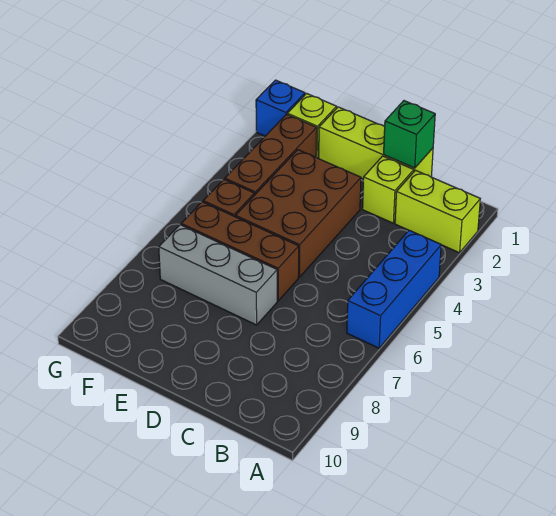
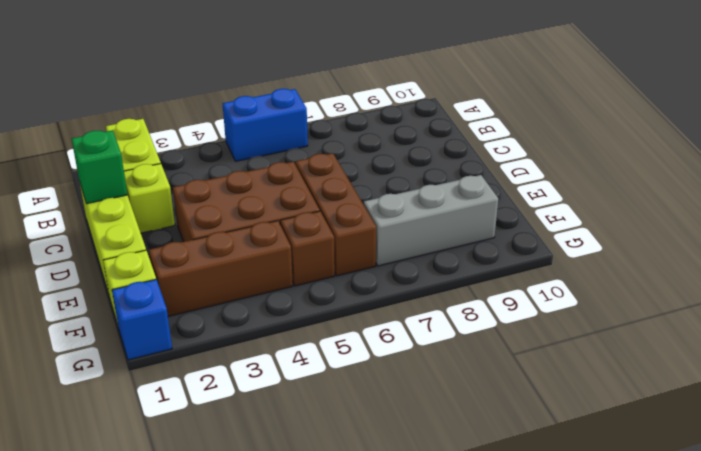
blue brick A4:A6 level 1 -> blue brick A5:A6 level 1
grey brick D7:F7 level 1 -> grey brick F7:F9 level 1

